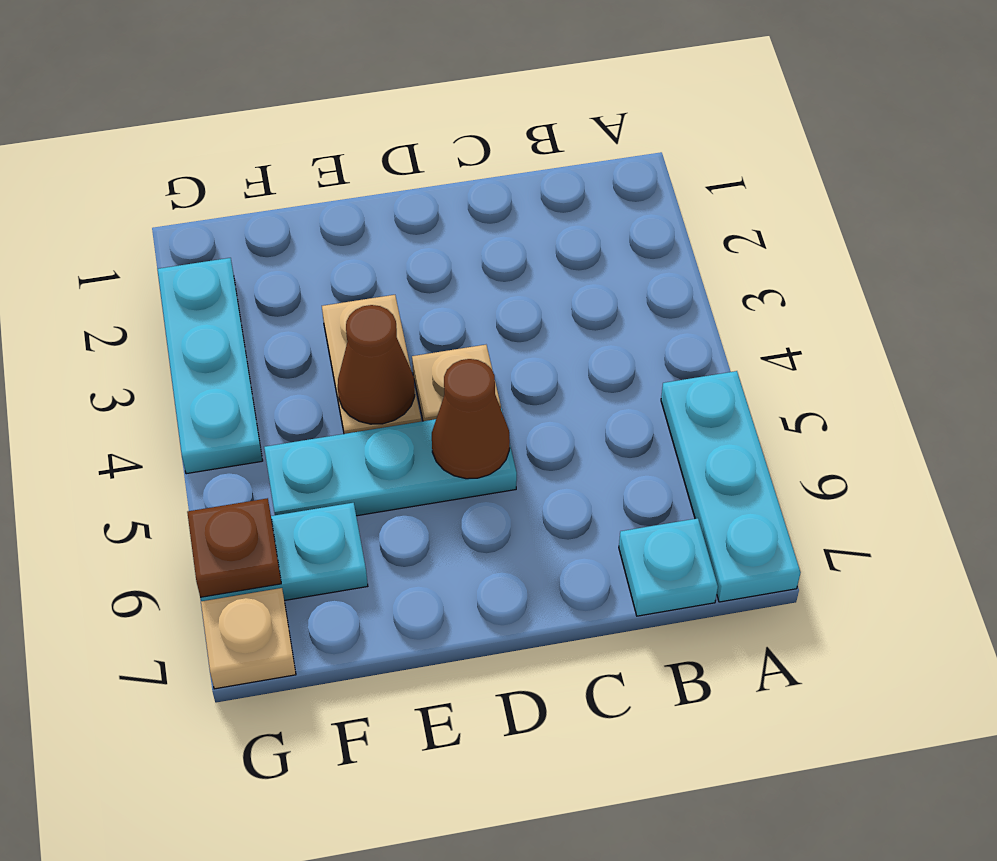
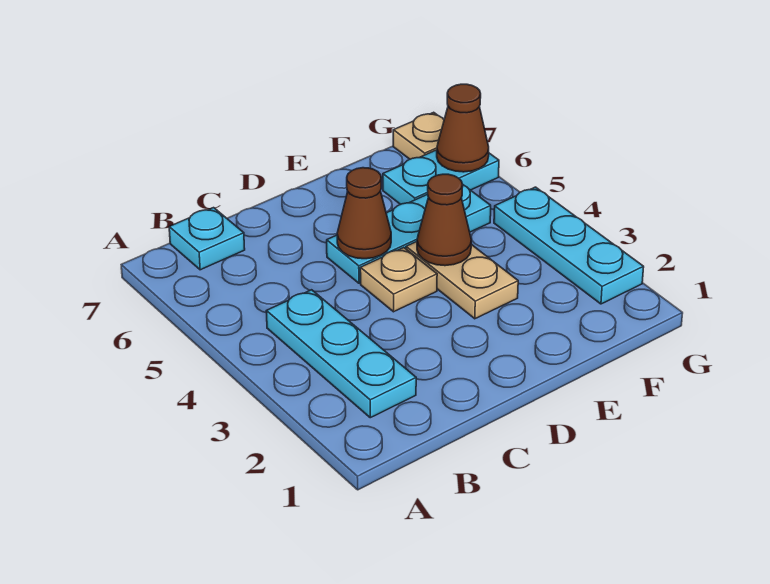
cyan plate A5:A7 level 1 -> cyan plate B2:B4 level 1
brown plate G6 level 2 -> brown cone G6 level 2

